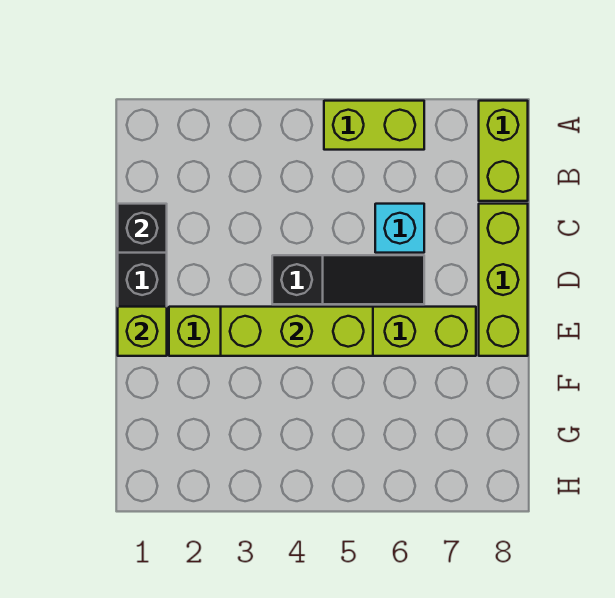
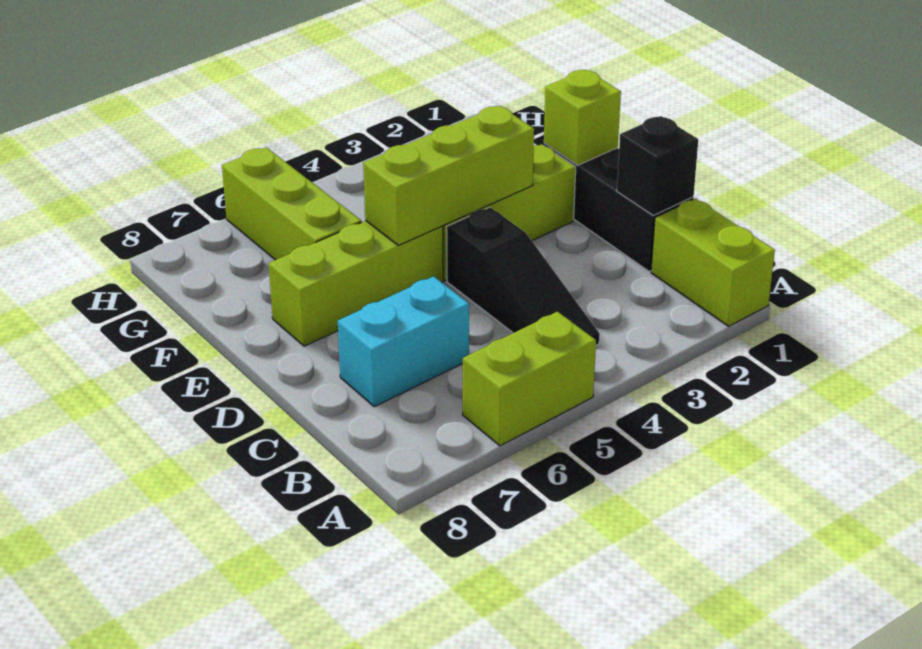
lime brick A8:B8 level 1 -> lime brick A1:B1 level 1
cyan brick C6 level 1 -> cyan brick C6:C7 level 1
lime brick C8:E8 level 1 -> lime brick F6:H6 level 1
black slope D4:D6 level 1 top 4 -> black slope B4:D4 level 1 top D

